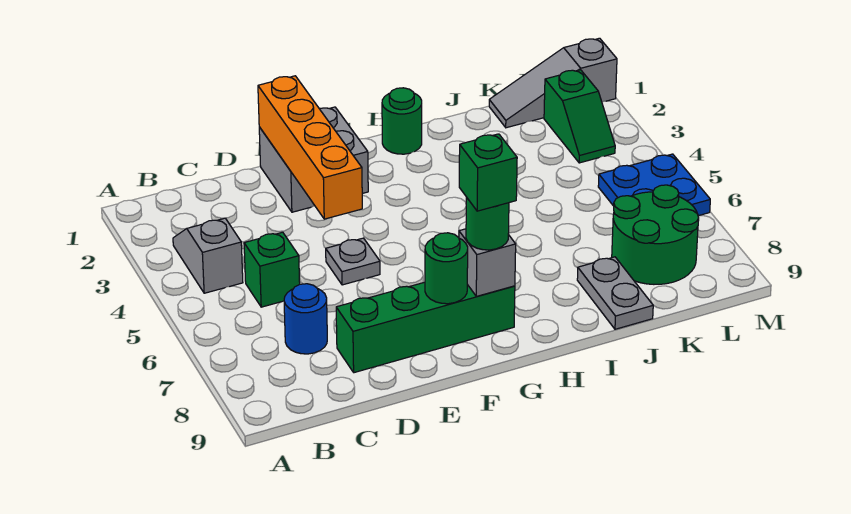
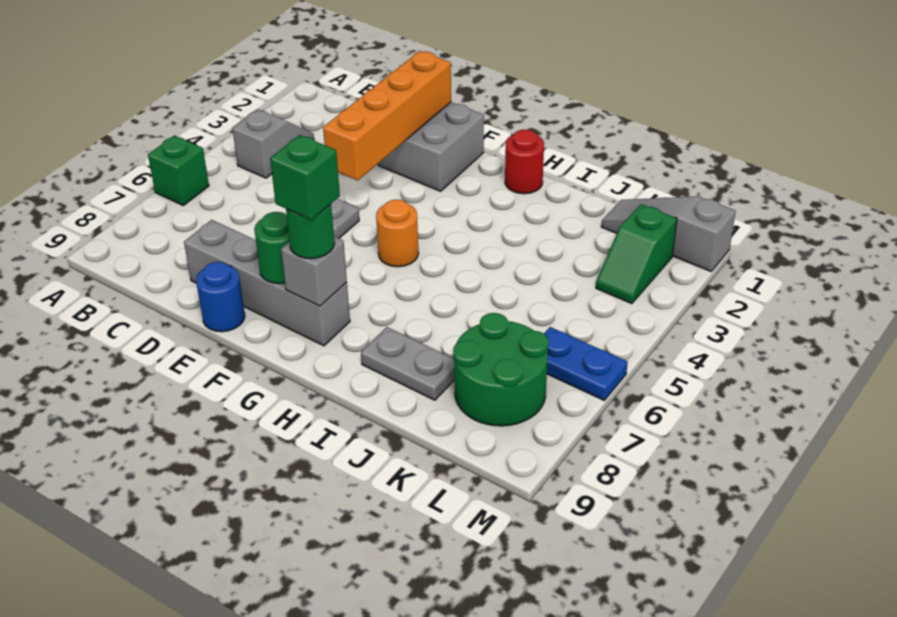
green brick C5 level 1 -> green brick A6 level 1
blue round brick C7 level 1 -> blue round brick E9 level 1
green brick D8:G8 level 1 -> grey brick D8:G8 level 1
none -> orange round brick G5 level 1
green round brick H1 level 1 -> red round brick H1 level 1
grey plate J8:J9 level 1 -> grey plate I8:J8 level 1
blue plate L5:M6 level 1 -> blue plate L6:M6 level 1

